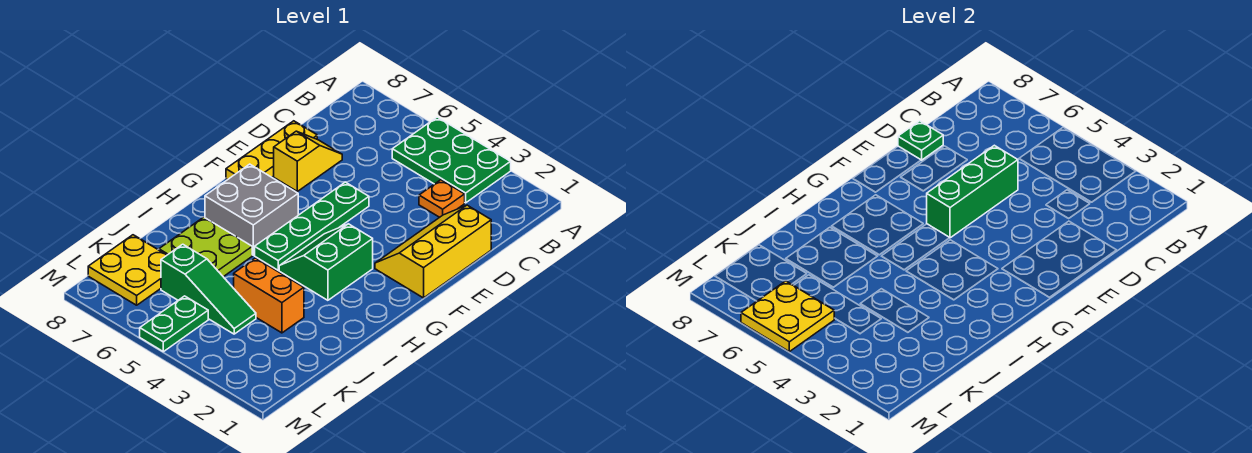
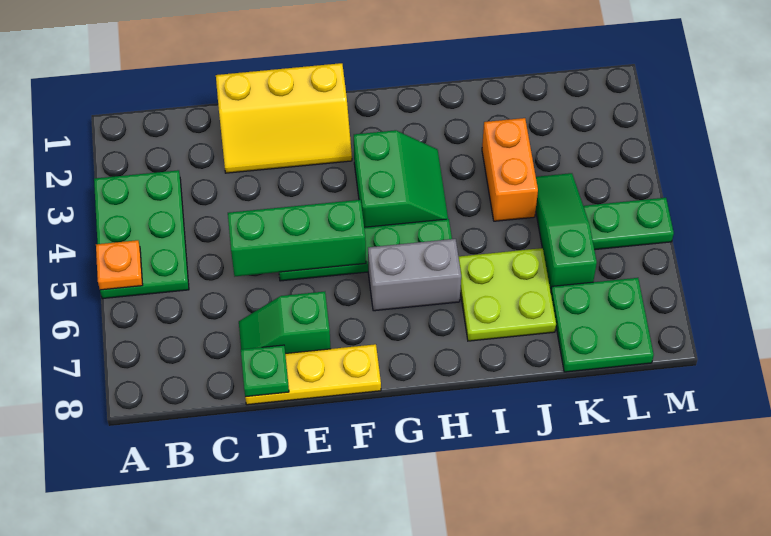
orange plate C3 level 1 -> orange plate A5 level 2
yellow slope D7:E7 level 1 top E -> green slope D7:E7 level 1 top E
green slope G3:H4 level 1 top 3 -> green slope G3:H4 level 1 top G
grey brick G6:H7 level 1 -> grey brick G6:H6 level 1
yellow plate K7:L8 level 1 -> green plate K7:L8 level 1
yellow plate L5:M6 level 2 -> none

